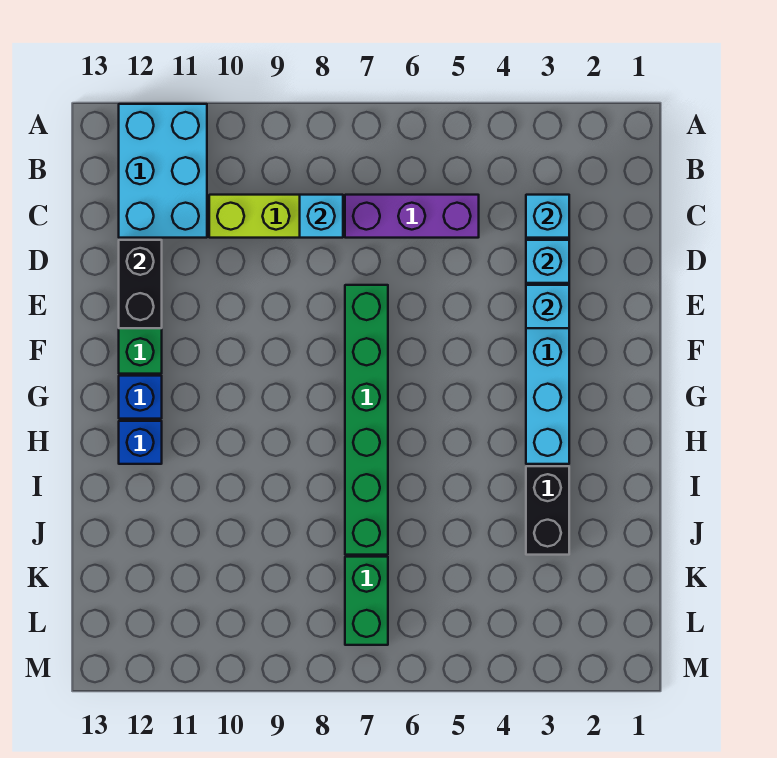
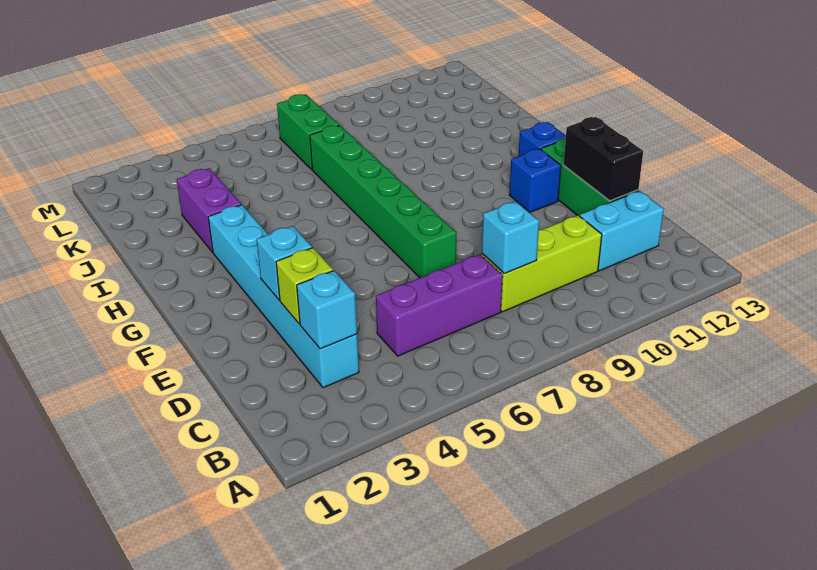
cyan brick A11:C12 level 1 -> cyan brick C11:C12 level 1
cyan brick D3 level 2 -> lime brick D3 level 2
blue brick H12 level 1 -> blue brick F11 level 1
black brick I3:J3 level 1 -> purple brick I3:J3 level 1

